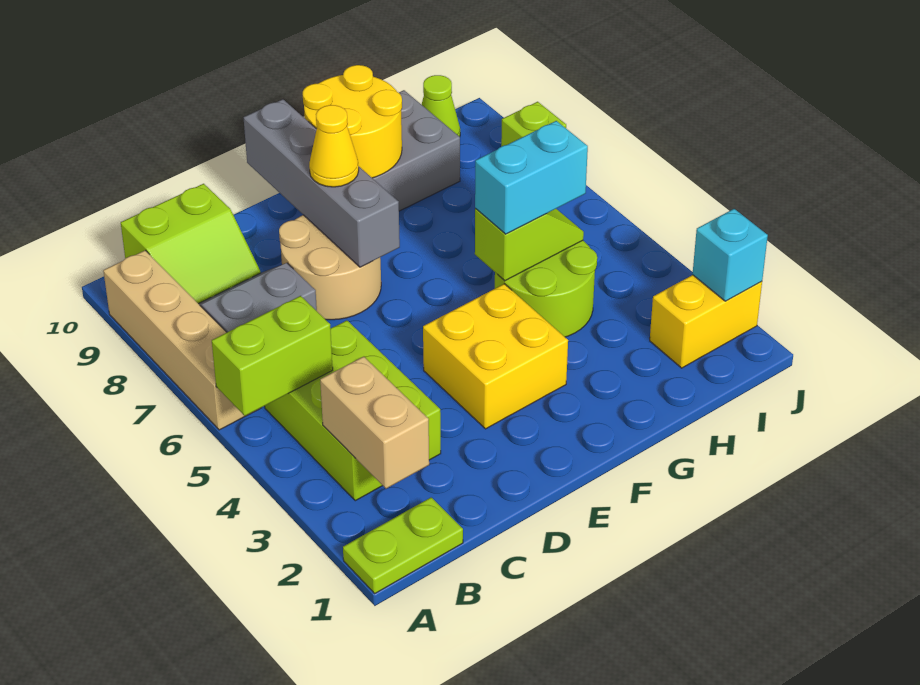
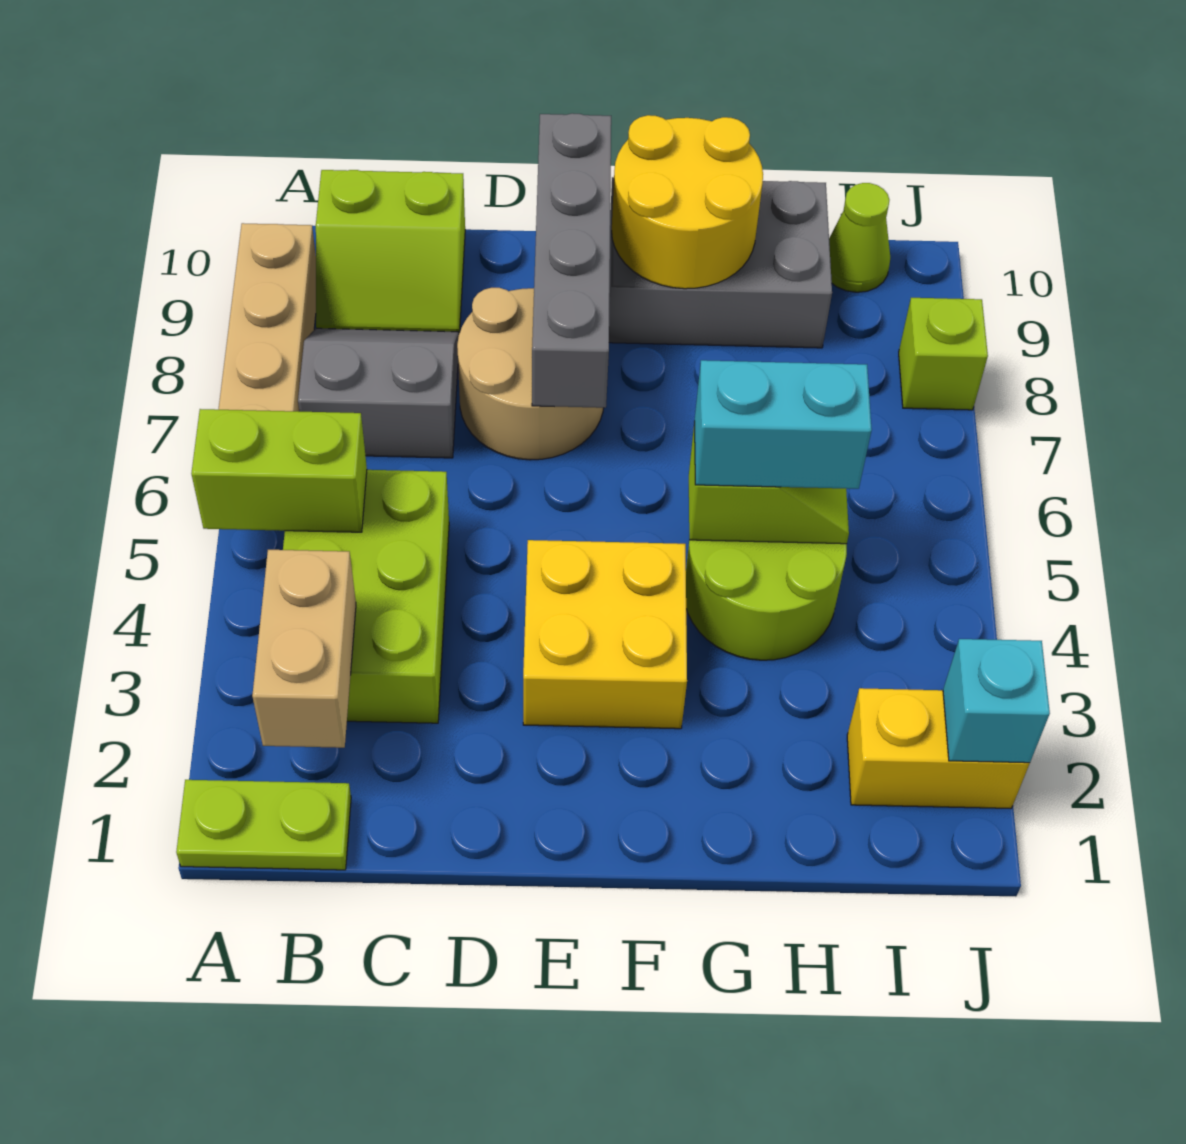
yellow cone E8 level 3 -> none

